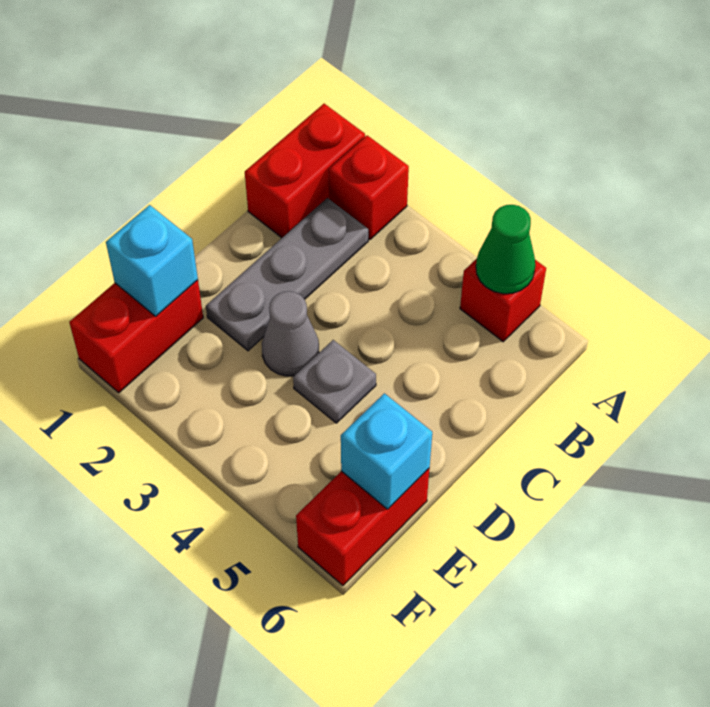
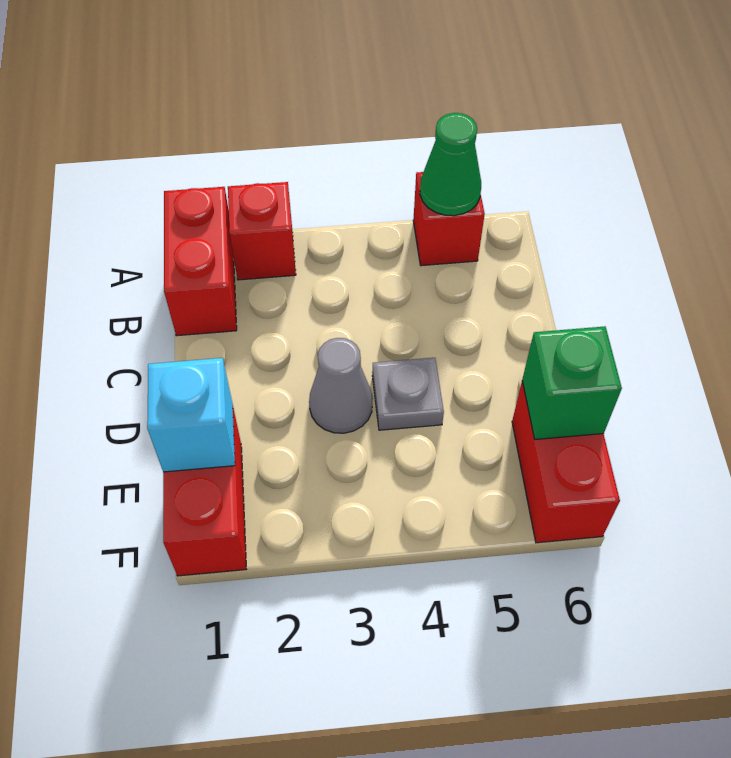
grey plate B2:D2 level 1 -> none
cyan brick E6 level 2 -> green brick E6 level 2

